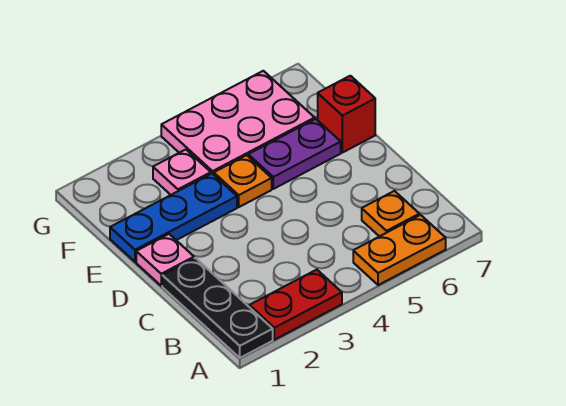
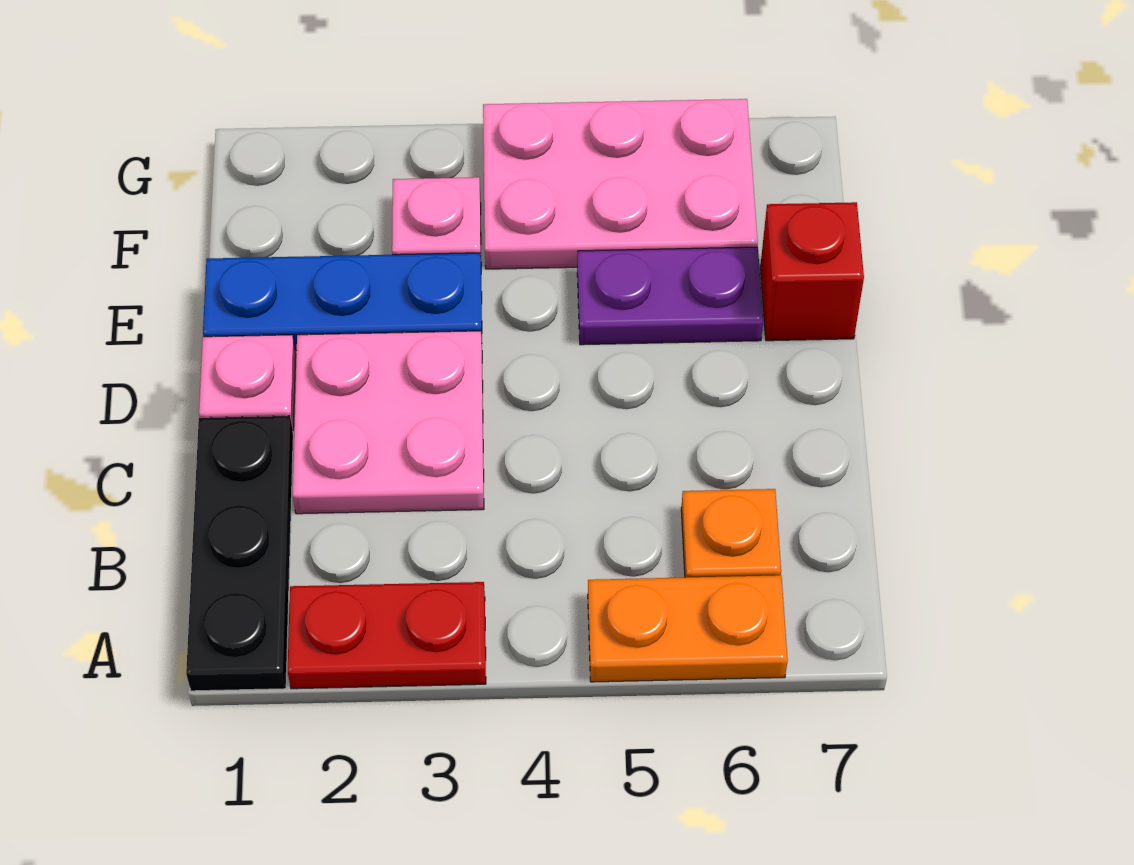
none -> pink plate C2:D3 level 1
orange plate E4 level 1 -> none

